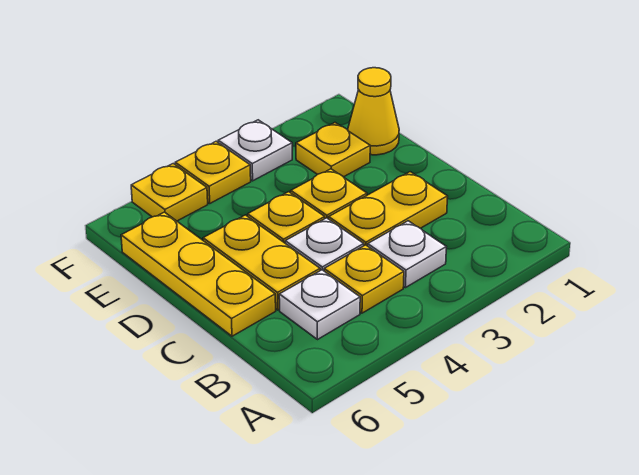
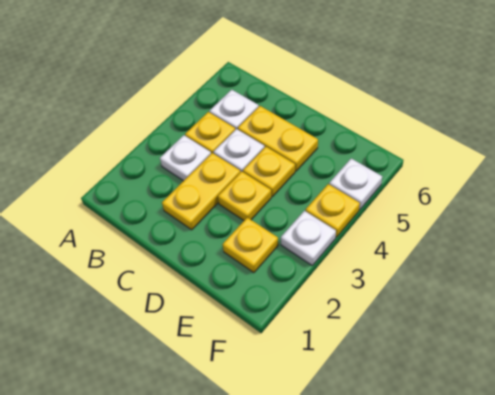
yellow plate C6:E6 level 1 -> none
yellow cone E1 level 1 -> none
yellow plate F5 level 1 -> white plate F5 level 1

